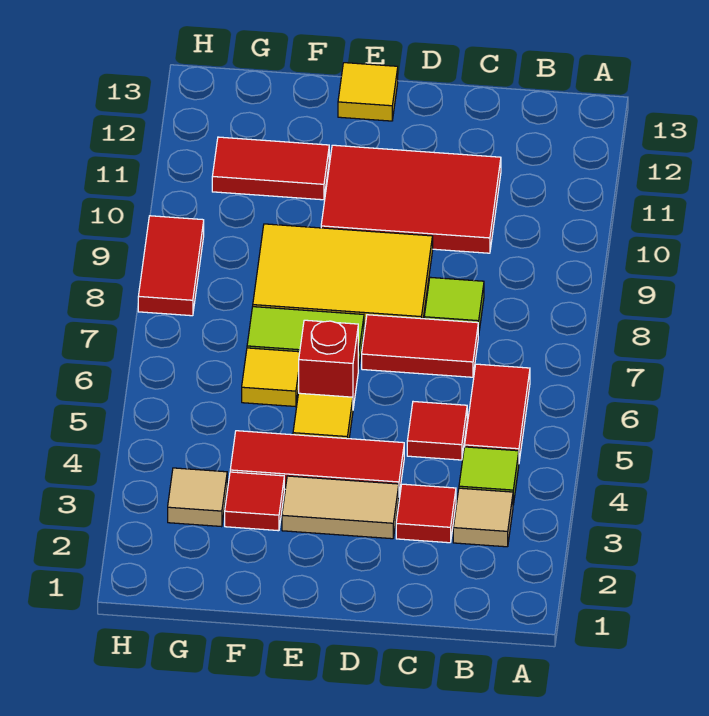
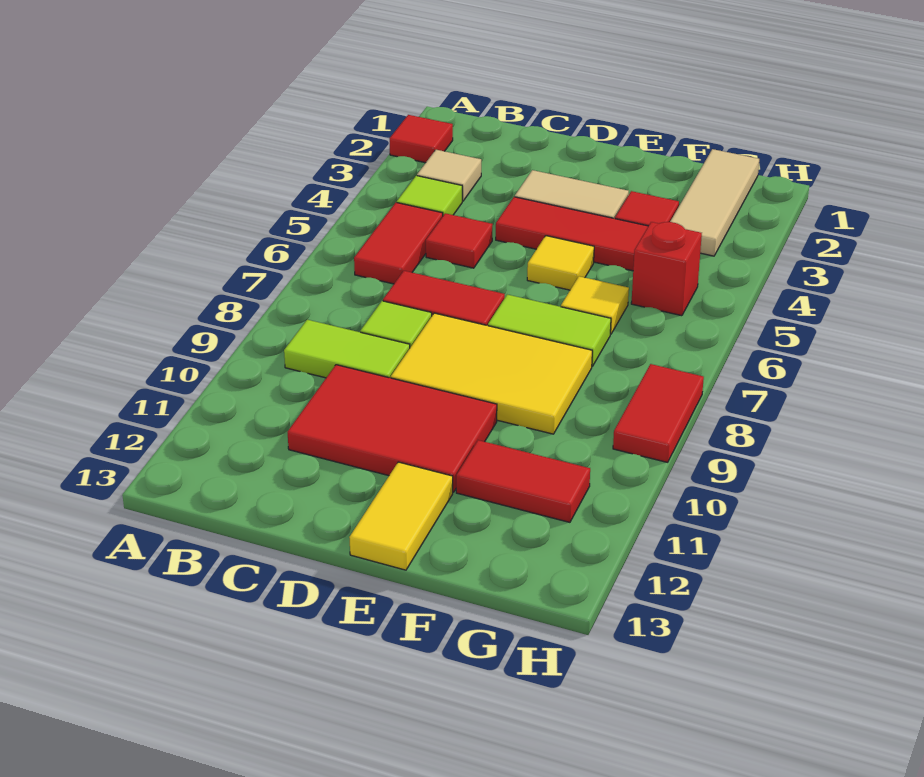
none -> lime tile B9:C9 level 1
red tile C3 level 1 -> red tile A2 level 1
red brick E6 level 1 -> red brick G5 level 1
yellow tile E13 level 1 -> yellow tile E12:E13 level 1
tan tile G3 level 1 -> tan tile G1:G3 level 1

